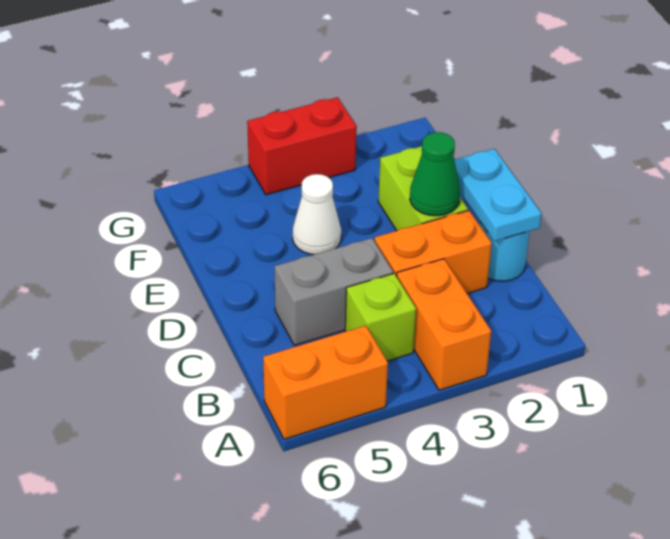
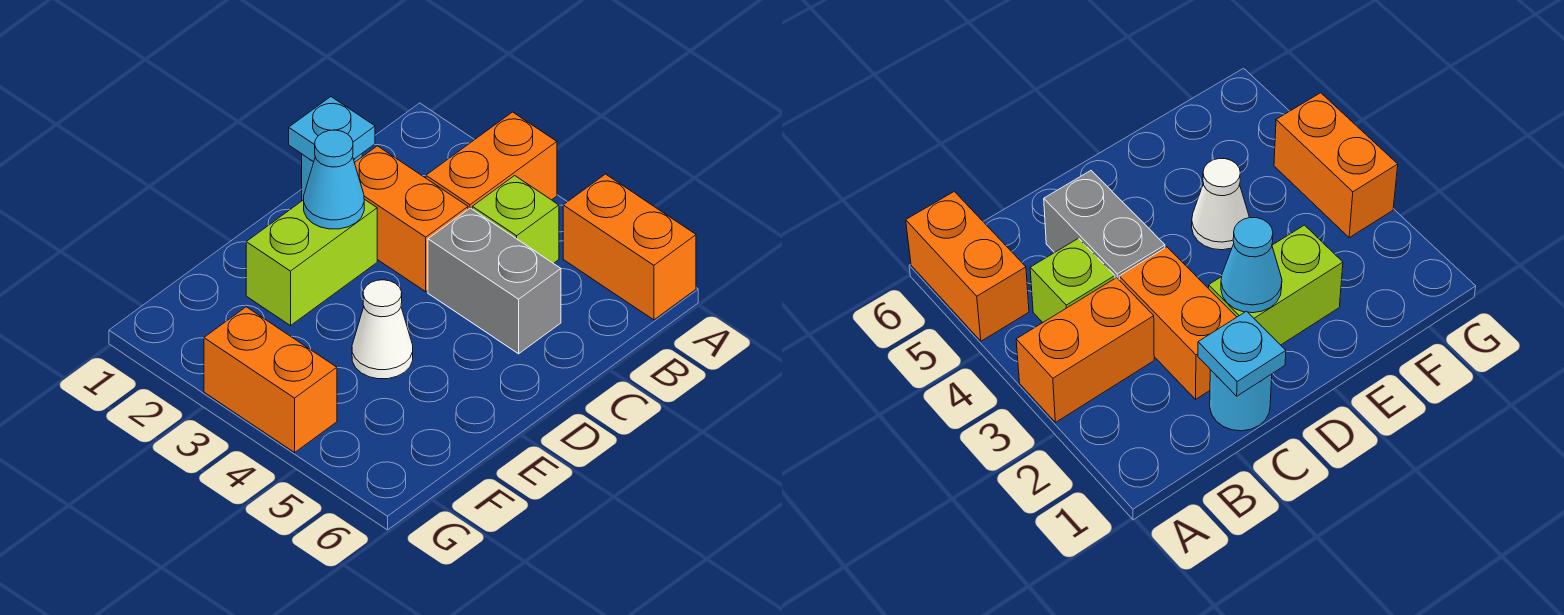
cyan plate C1:D1 level 2 -> cyan plate C1 level 2
green cone D2 level 2 -> cyan cone D2 level 2
red brick G3:G4 level 1 -> orange brick G3:G4 level 1

